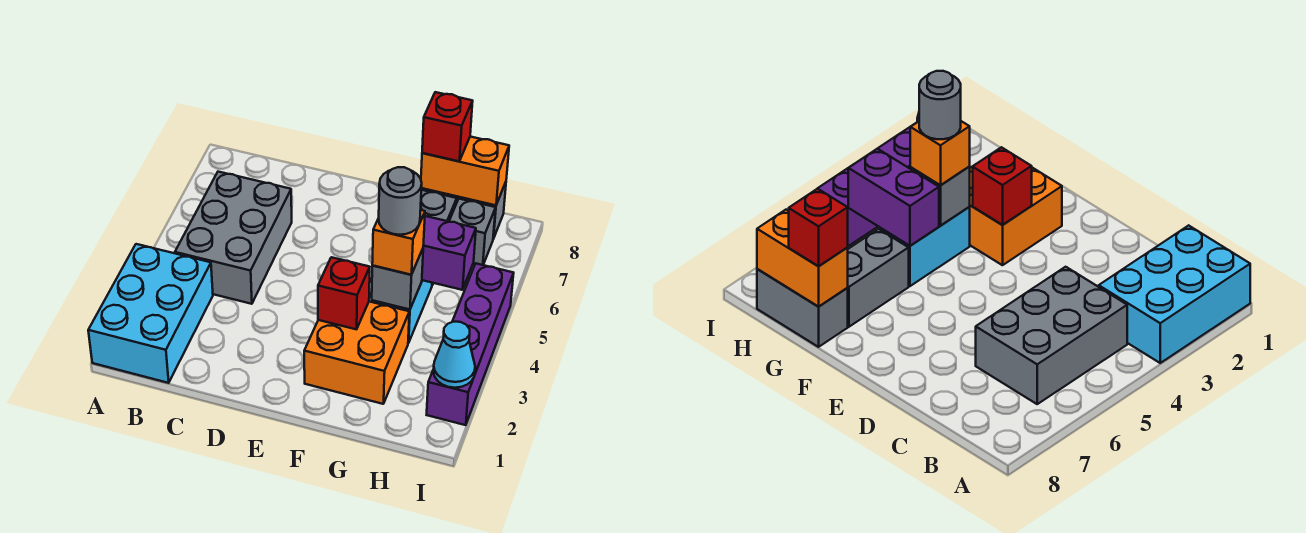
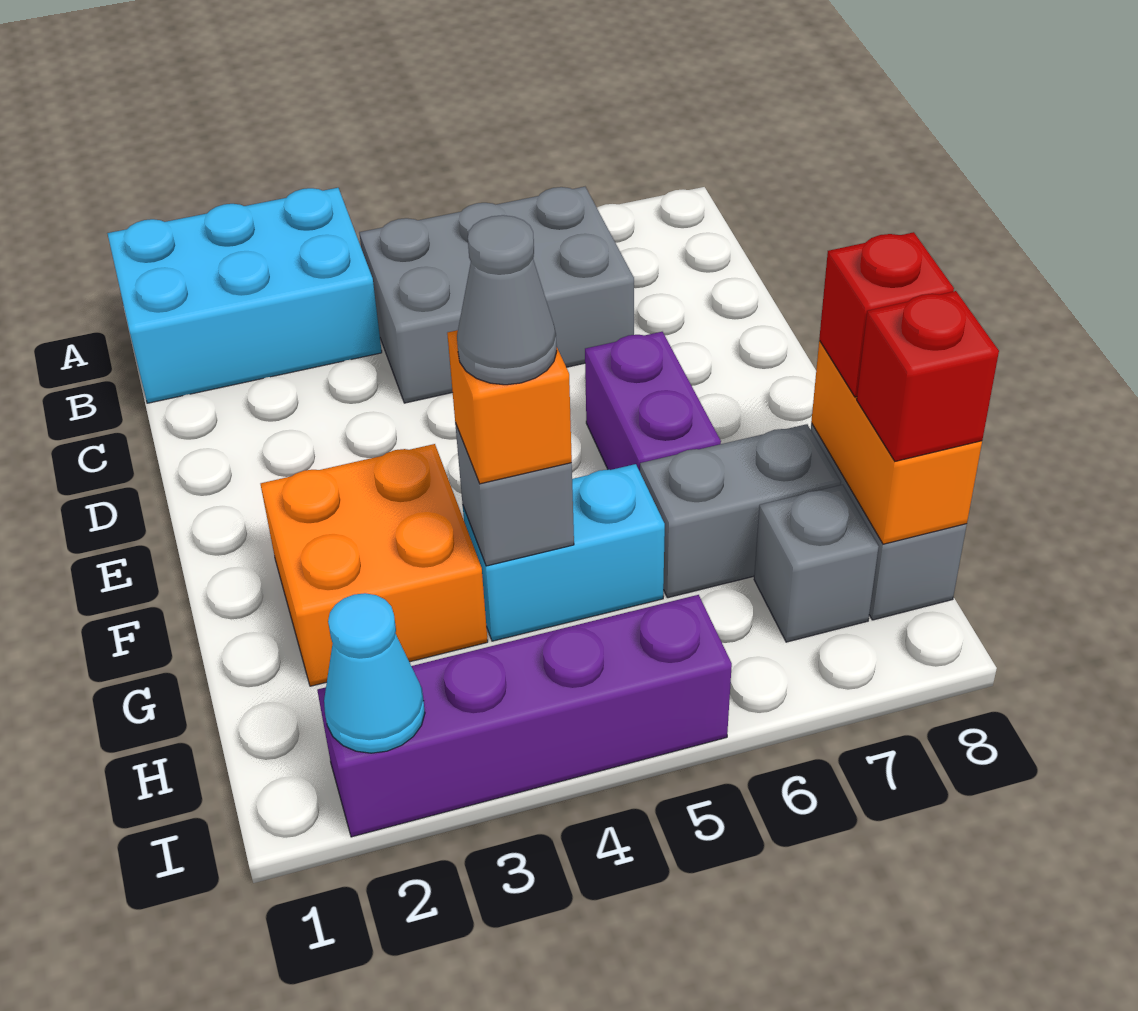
red brick F3 level 2 -> red brick H8 level 3
grey round brick G4 level 4 -> grey cone G4 level 4
purple brick G5:H5 level 2 -> purple brick E6:F6 level 1

